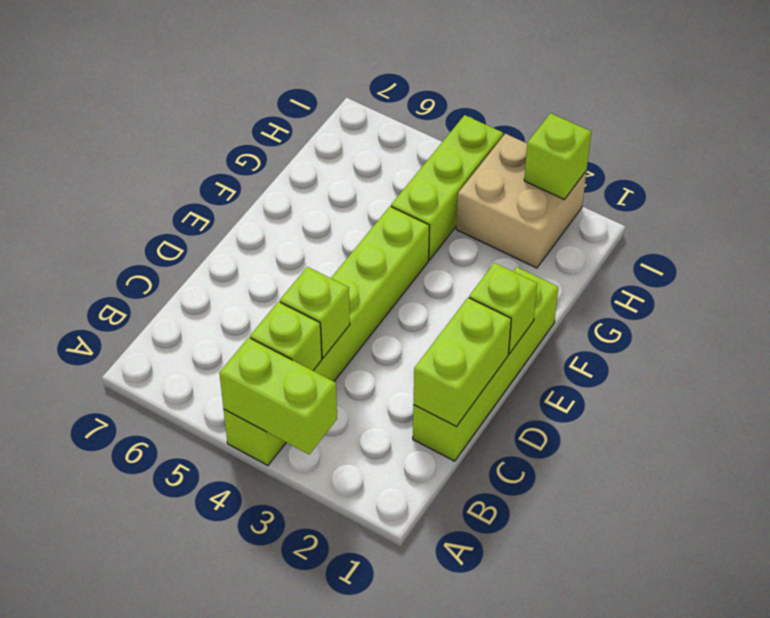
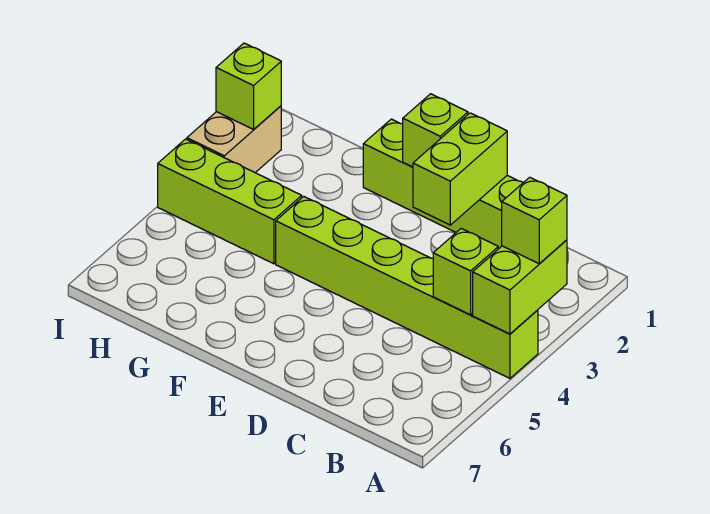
lime brick C1:D1 level 2 -> lime brick D1:D2 level 2
lime brick C4 level 2 -> lime brick A3 level 3
tan brick H2:I3 level 1 -> tan brick I2:I3 level 1

